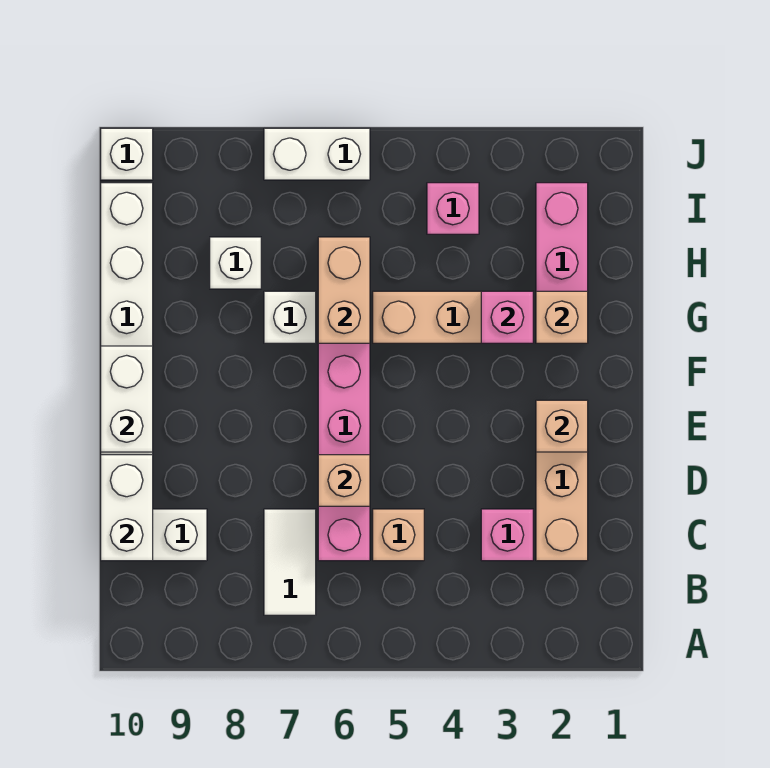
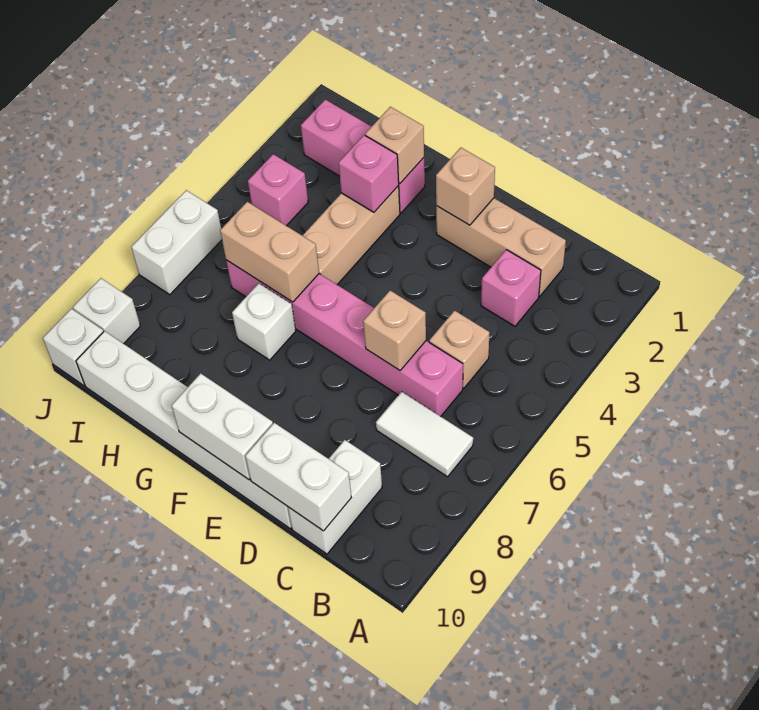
white brick H8 level 1 -> white brick J9 level 1

